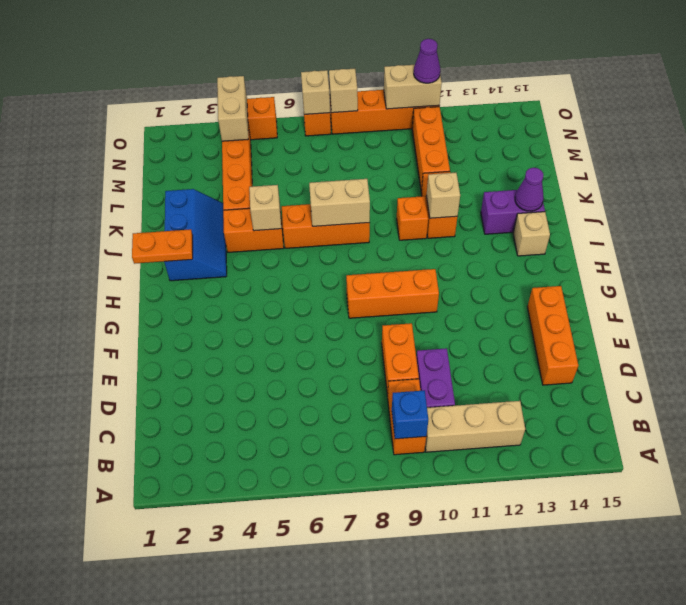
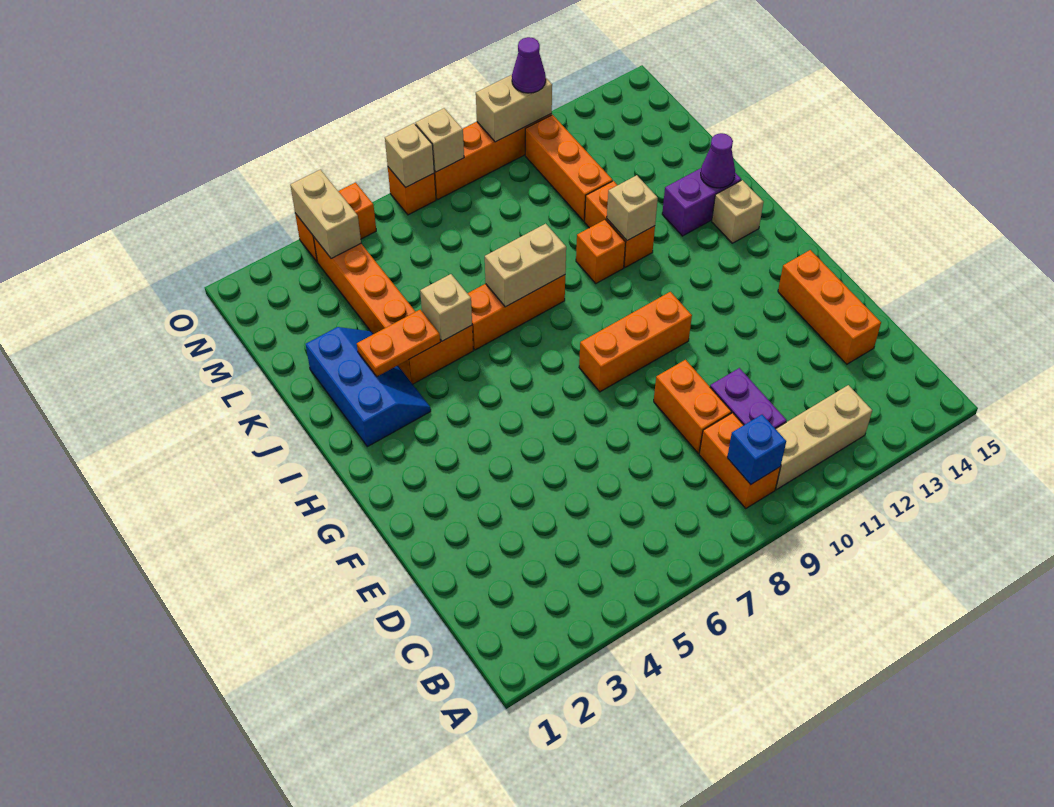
orange plate I1:I2 level 2 -> orange plate J3:J4 level 2

